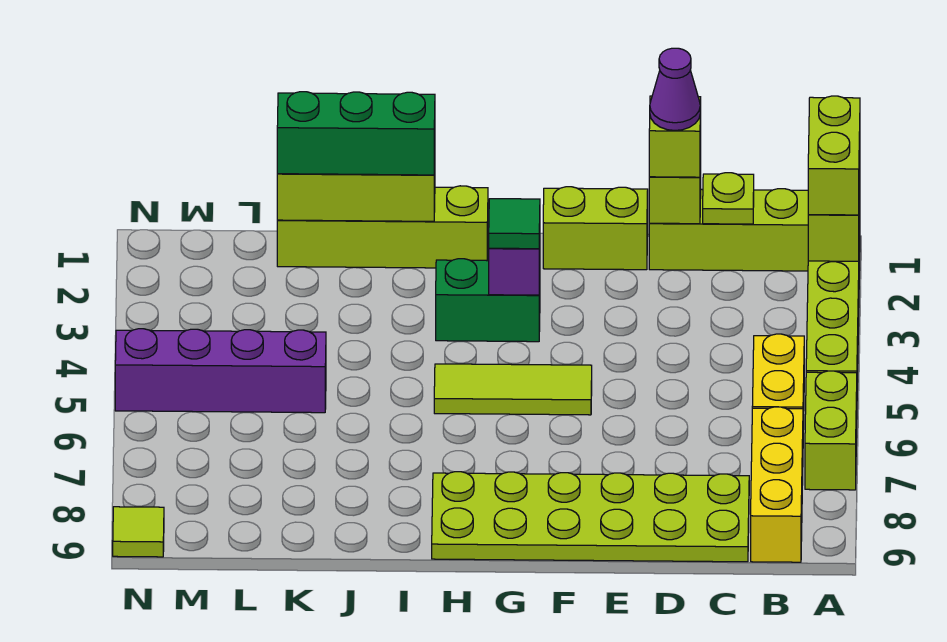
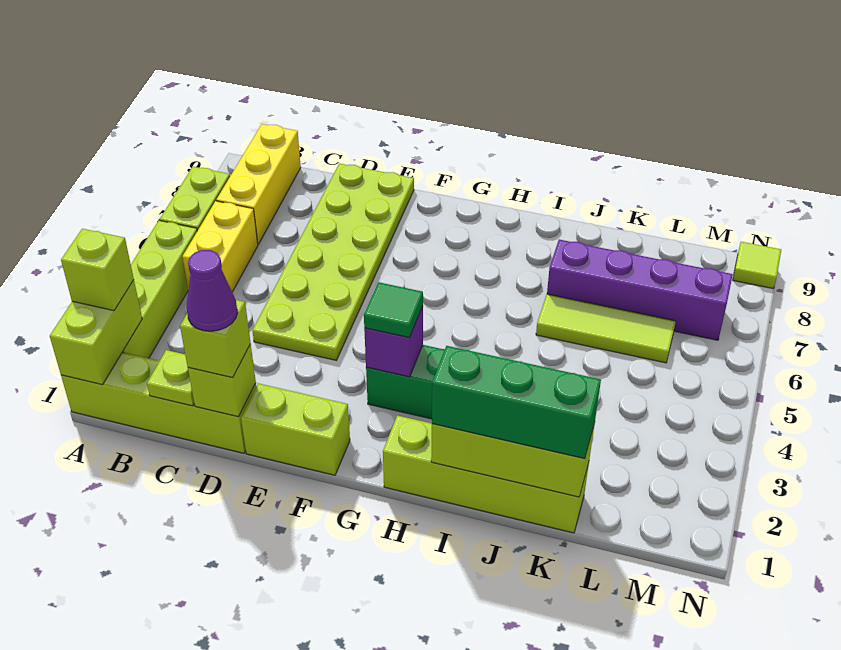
lime brick A1:A2 level 3 -> lime brick A2 level 3
lime plate C8:H9 level 1 -> lime plate D4:E9 level 1
lime tile F5:H5 level 1 -> lime tile J6:L6 level 1
purple brick K5:N5 level 1 -> purple brick J7:M7 level 1

